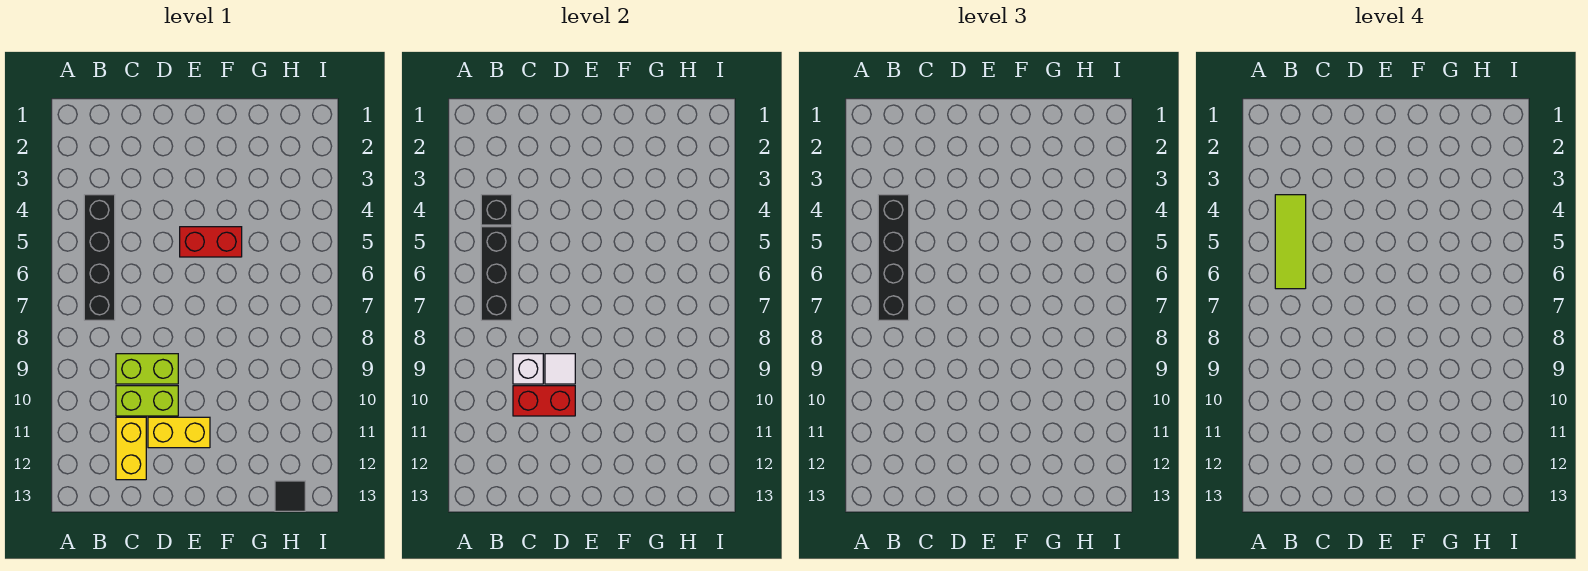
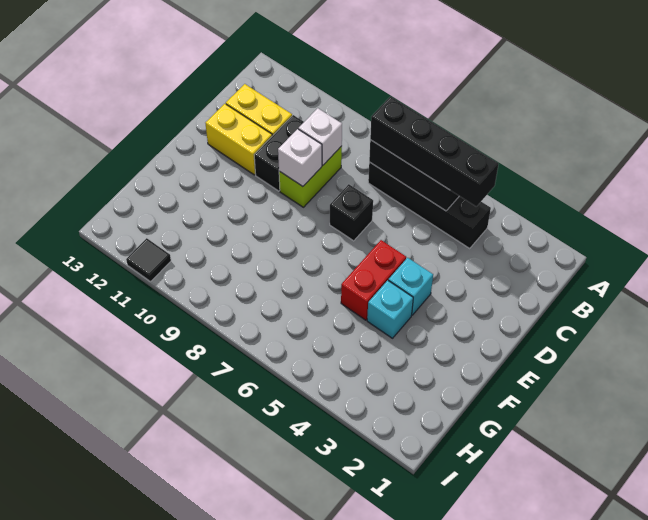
black brick B4 level 2 -> black brick D7 level 1
lime tile B4:B6 level 4 -> none
lime brick C10:D10 level 1 -> black brick C10:D10 level 1
red brick C10:D10 level 2 -> none
white tile D9 level 2 -> white brick D9 level 2
yellow brick D11:E11 level 1 -> yellow brick D11:D12 level 1
none -> cyan brick E4 level 1
none -> cyan brick F4 level 1
black tile H13 level 1 -> black tile I11 level 1

